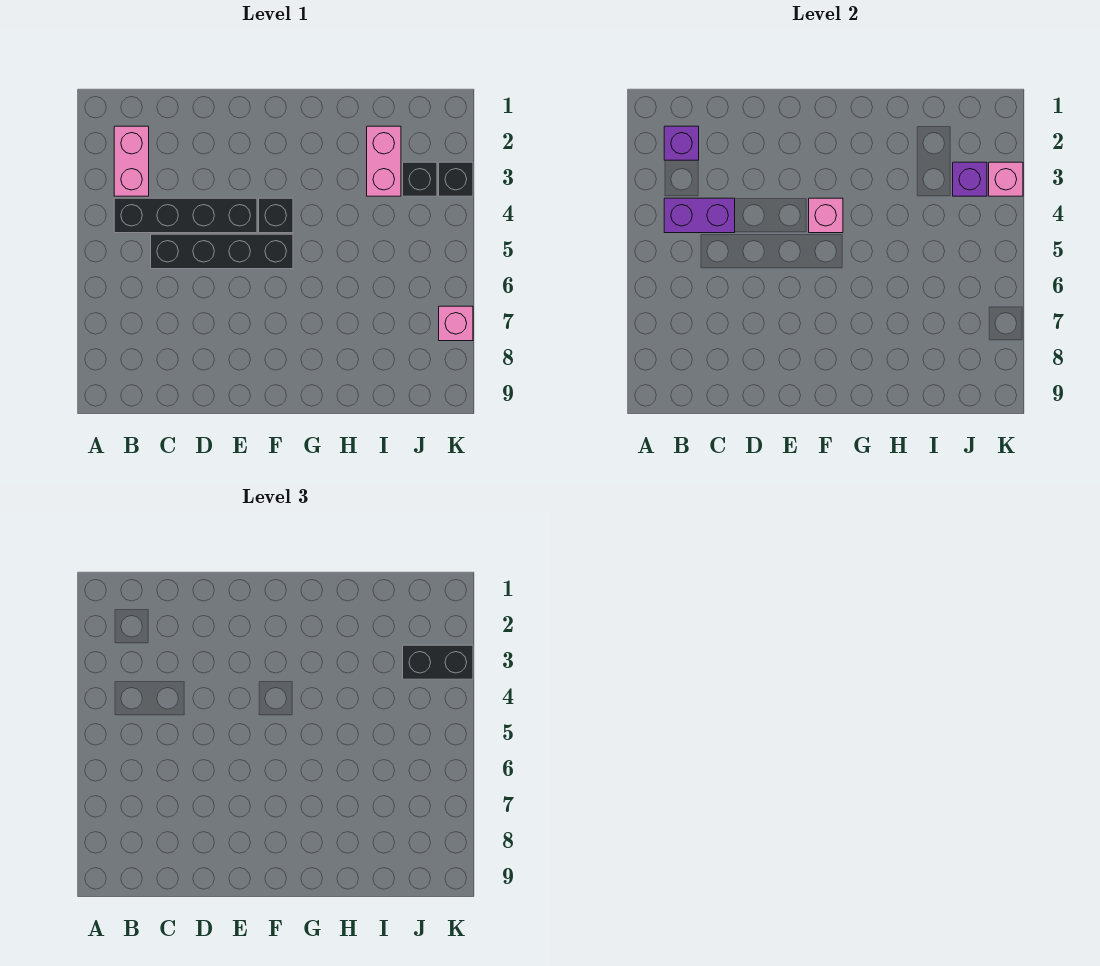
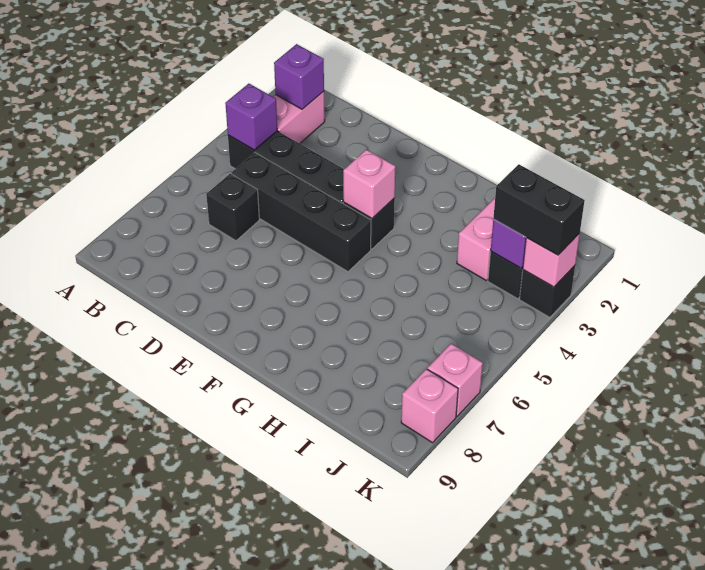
purple brick B4:C4 level 2 -> purple brick B4 level 2
none -> black brick C6 level 1
none -> pink brick K8 level 1

